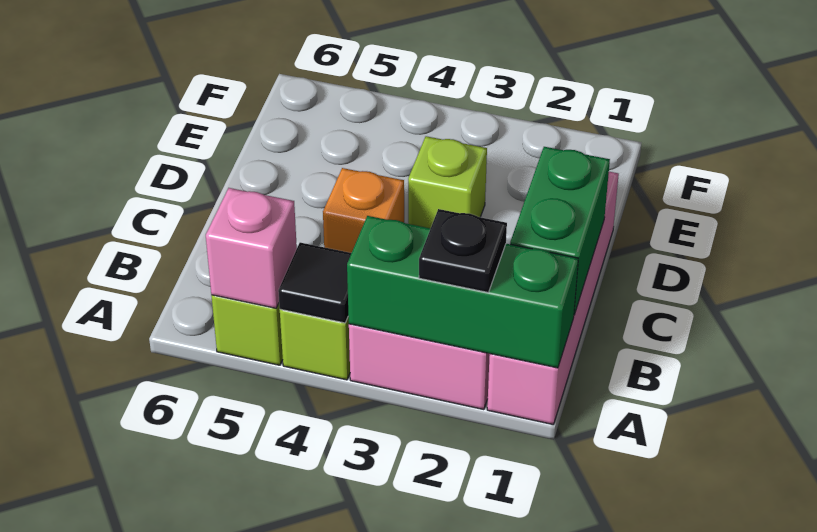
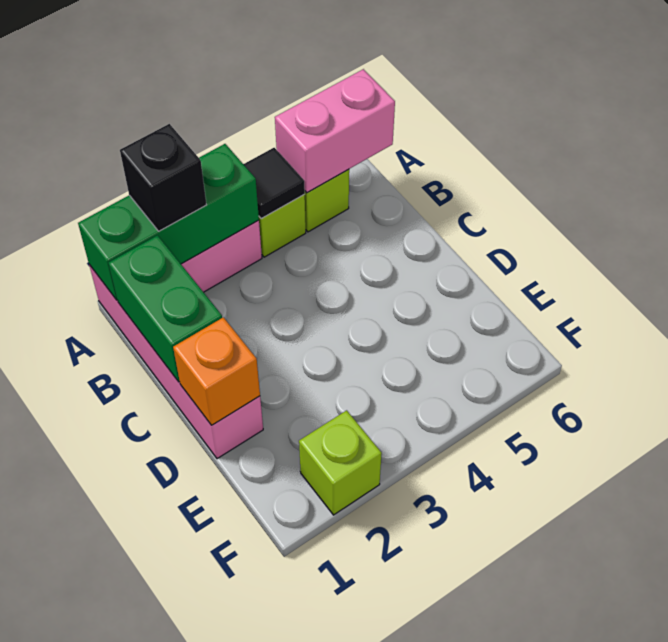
black plate A2 level 3 -> black brick A2 level 3
pink brick A5 level 2 -> pink brick A5:A6 level 2
orange brick C4 level 1 -> orange brick D1 level 2
lime brick D3 level 1 -> lime brick F2 level 1

